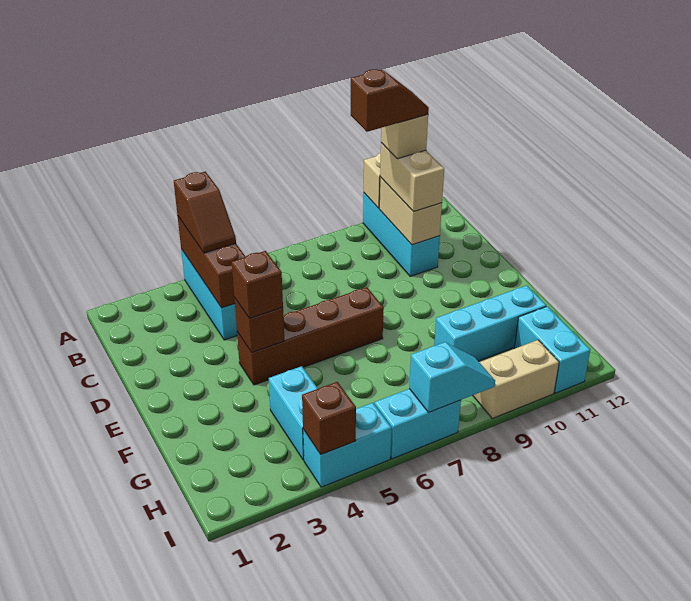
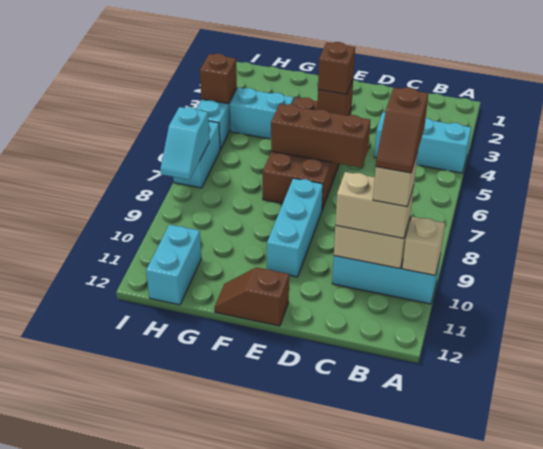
brown brick A4:C4 level 2 -> brown brick D6:F6 level 2
brown slope A4:B4 level 3 top A -> brown slope E12:F12 level 1 top E
brown brick E4:E7 level 1 -> brown brick E4:F7 level 1
cyan brick G9:G11 level 1 -> cyan brick E8:E10 level 1
cyan brick H11:I11 level 1 -> cyan brick H11:H12 level 1
tan brick I9:I10 level 1 -> none

